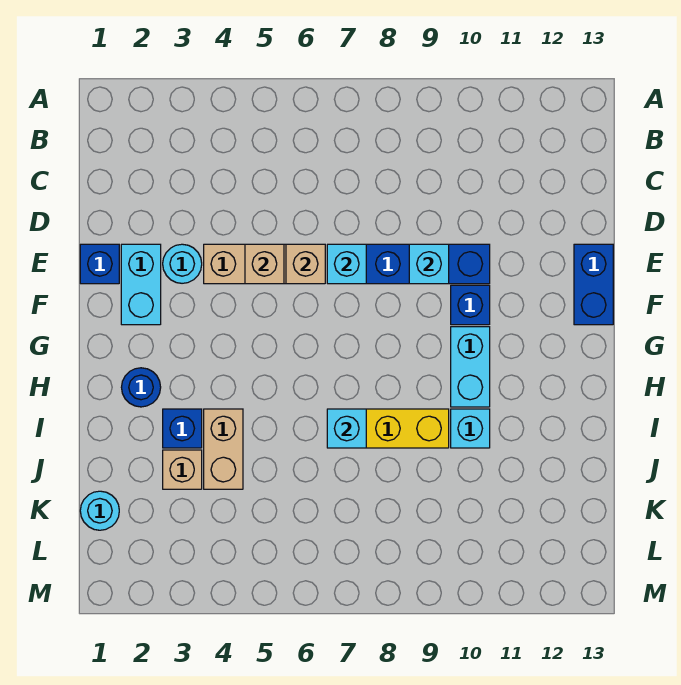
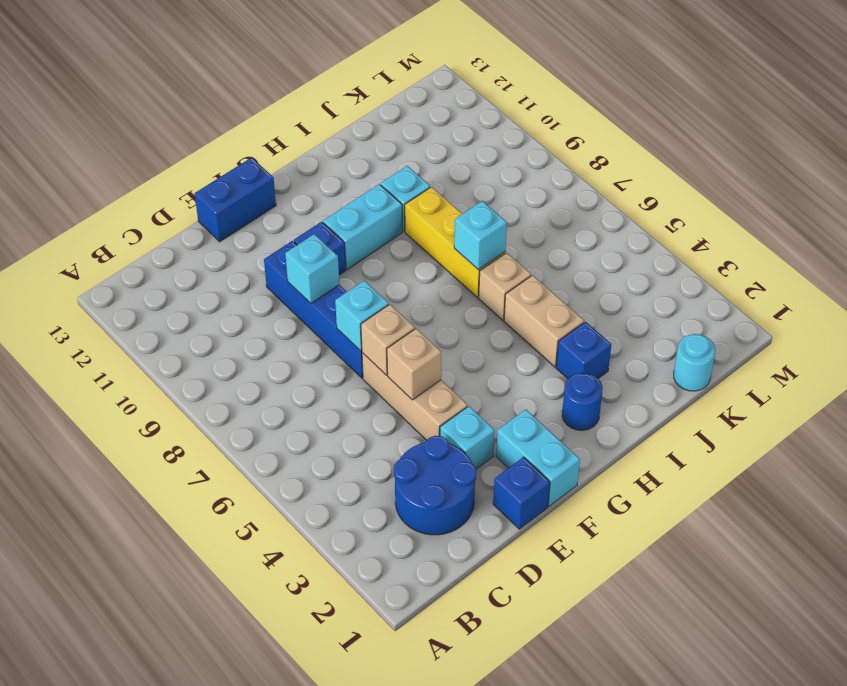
none -> blue round brick C2:D3 level 1
cyan brick E2:F2 level 1 -> cyan brick F1:F2 level 1
cyan round brick E3 level 1 -> cyan brick E3 level 1
tan brick I4:J4 level 1 -> tan brick I4:I5 level 1
tan brick J3 level 1 -> tan brick I6 level 1

